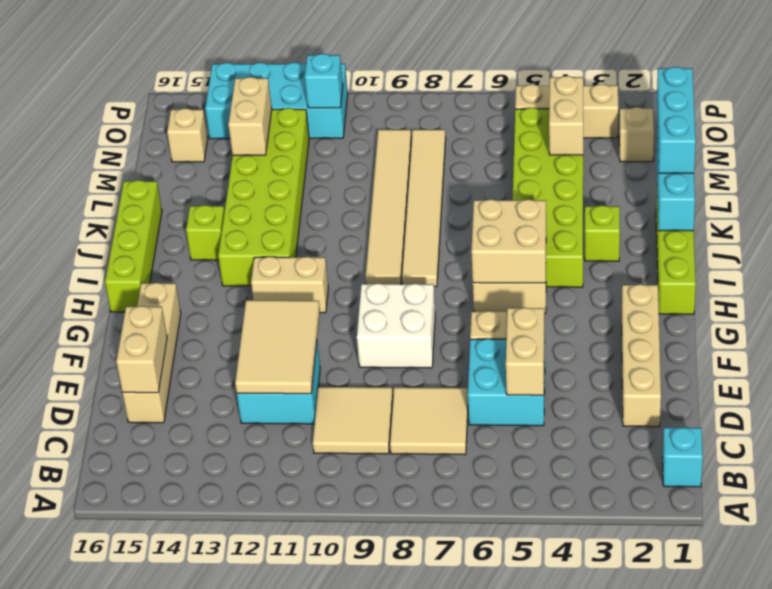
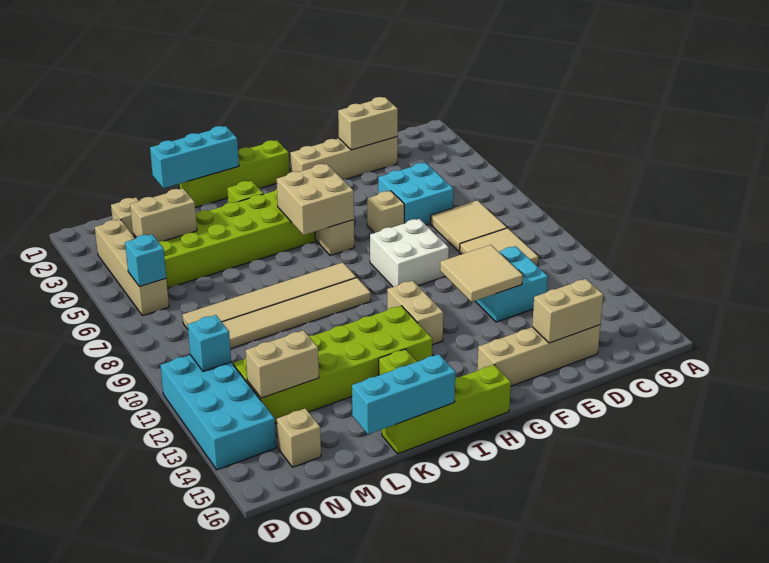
cyan brick B1 level 1 -> cyan brick O6 level 2
tan brick D5:E5 level 2 -> tan brick D2:E2 level 2
tan tile D11:F12 level 2 -> tan tile E11:F12 level 2
cyan brick K1:M1 level 3 -> cyan brick J16:L16 level 2
tan brick O3:O5 level 1 -> tan brick O3:O6 level 1

